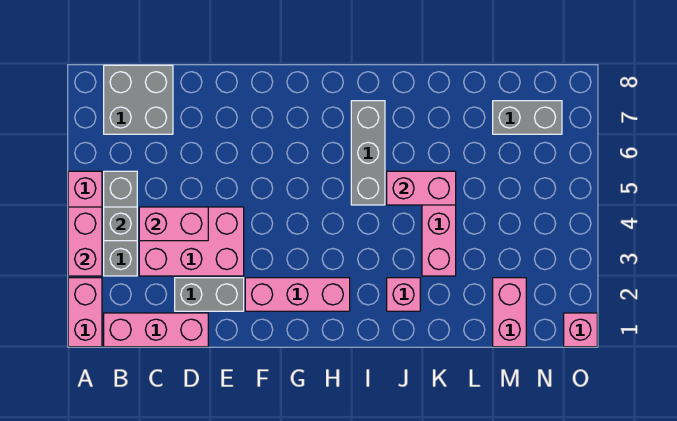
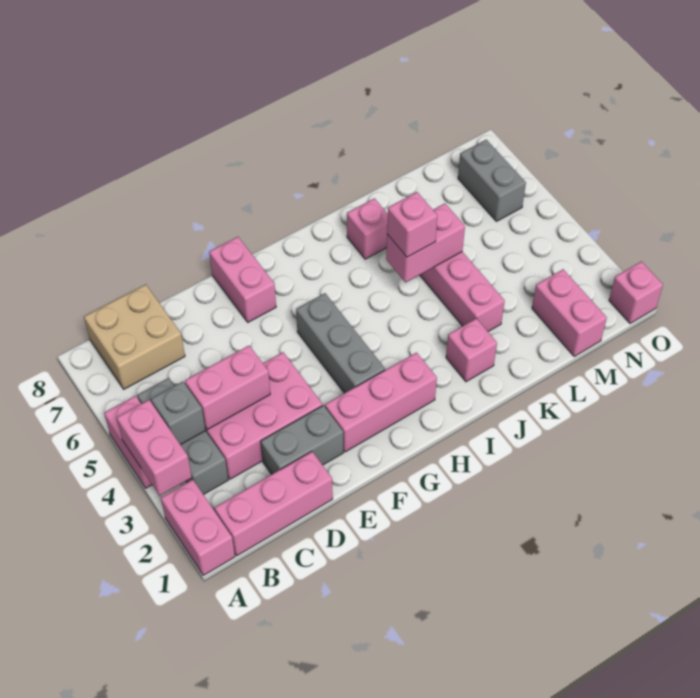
grey brick B7:C8 level 1 -> tan brick B7:C8 level 1
none -> pink brick F7:F8 level 1
grey brick I5:I7 level 1 -> grey brick G3:G5 level 1
none -> pink brick J5 level 3
none -> pink brick J7 level 1
grey brick M7:N7 level 1 -> grey brick N6:N7 level 1

